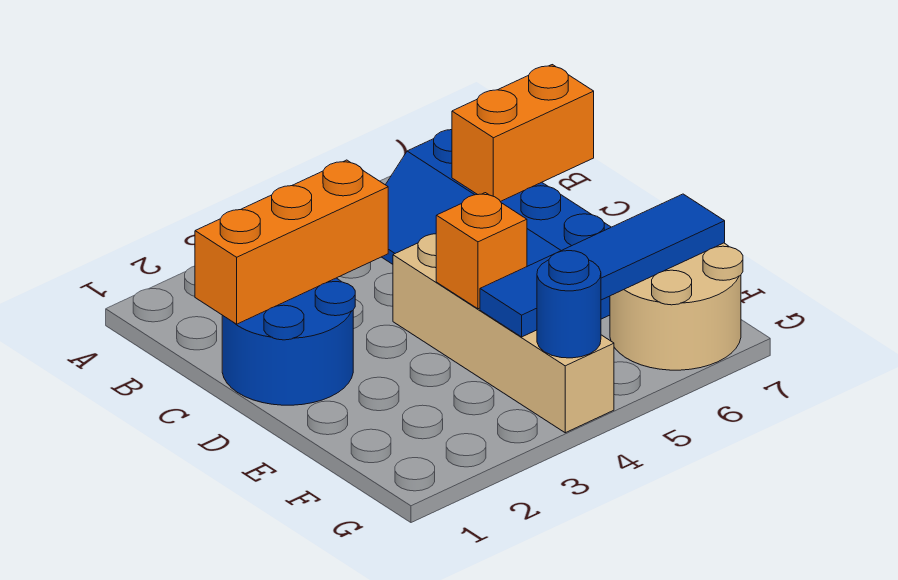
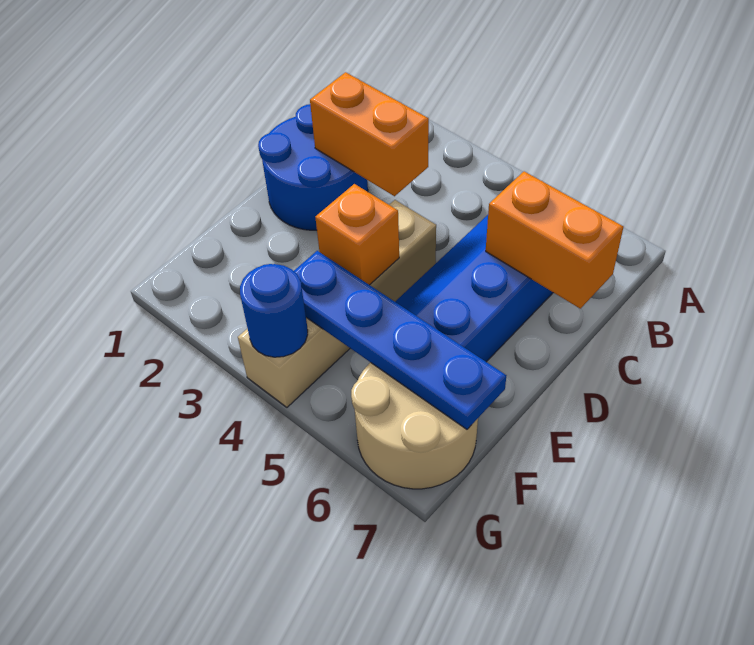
orange brick C1:C3 level 2 -> orange brick C2:C3 level 2
blue tile F4:F7 level 2 -> blue plate F4:F7 level 2

